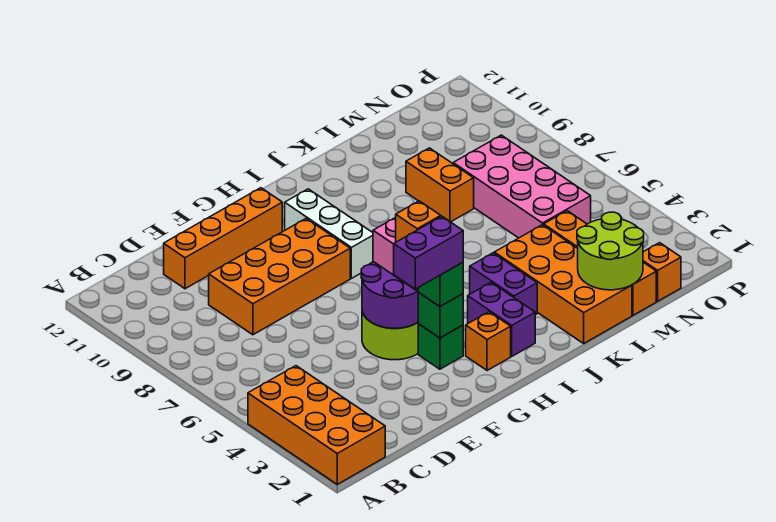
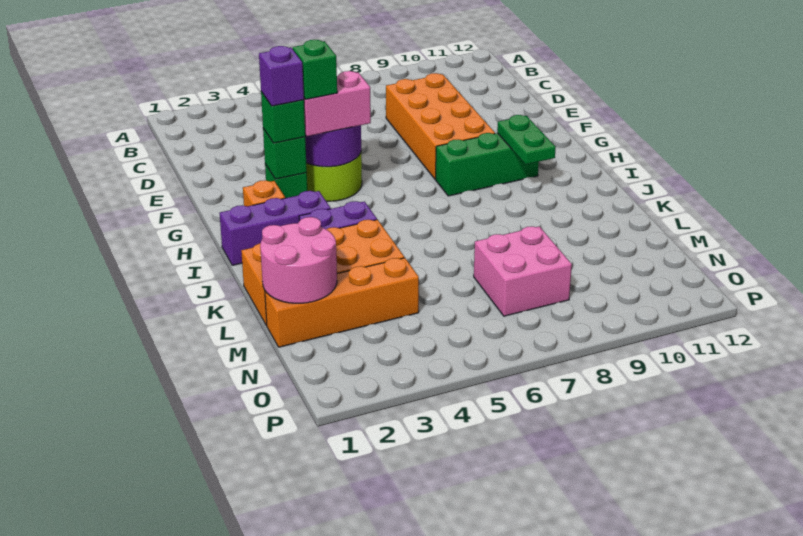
orange brick A1:B4 level 1 -> none
orange brick D11:G11 level 1 -> none
purple brick F3:G3 level 4 -> purple brick G3 level 4
orange brick G4 level 4 -> green brick G4 level 4
white brick H8:H10 level 1 -> green brick H8:H10 level 1
none -> green plate H10:I10 level 2
purple brick I2:I3 level 1 -> purple brick I1:I3 level 1
lime round brick L1:M2 level 2 -> pink round brick L1:M2 level 2
orange brick L8:L9 level 1 -> none
pink brick M5:N8 level 1 -> pink brick M7:N8 level 1
orange brick N1 level 1 -> none

